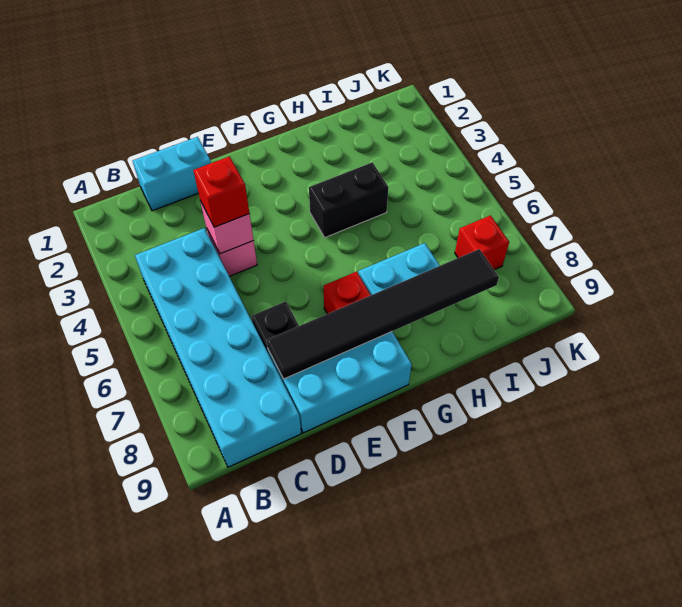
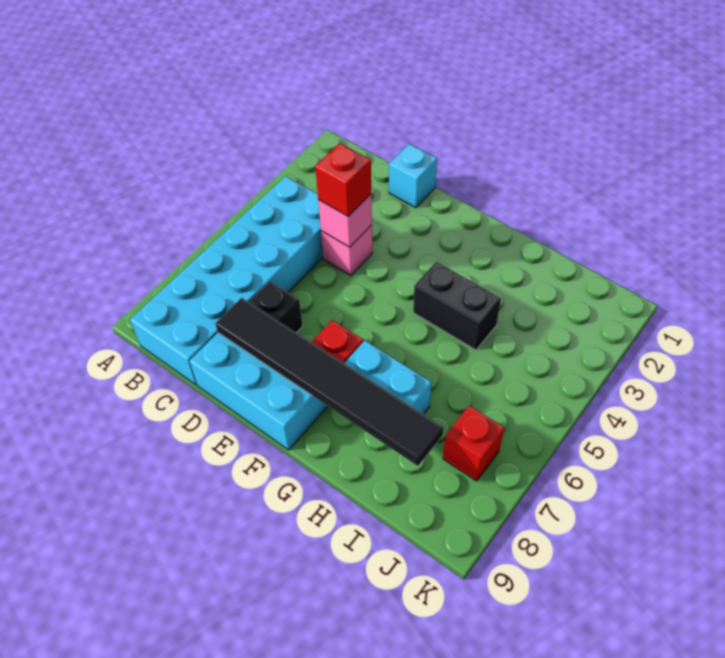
cyan brick C1:D1 level 1 -> cyan brick D1 level 1

